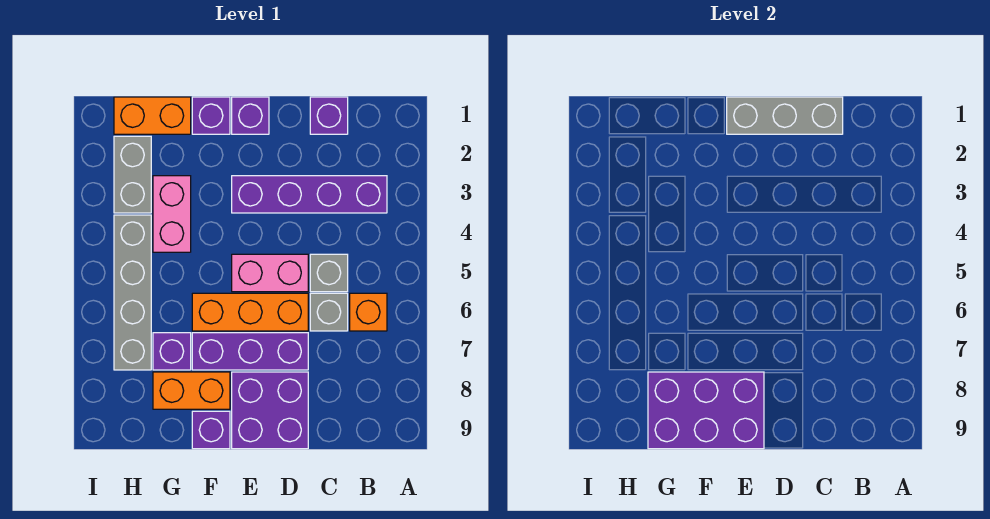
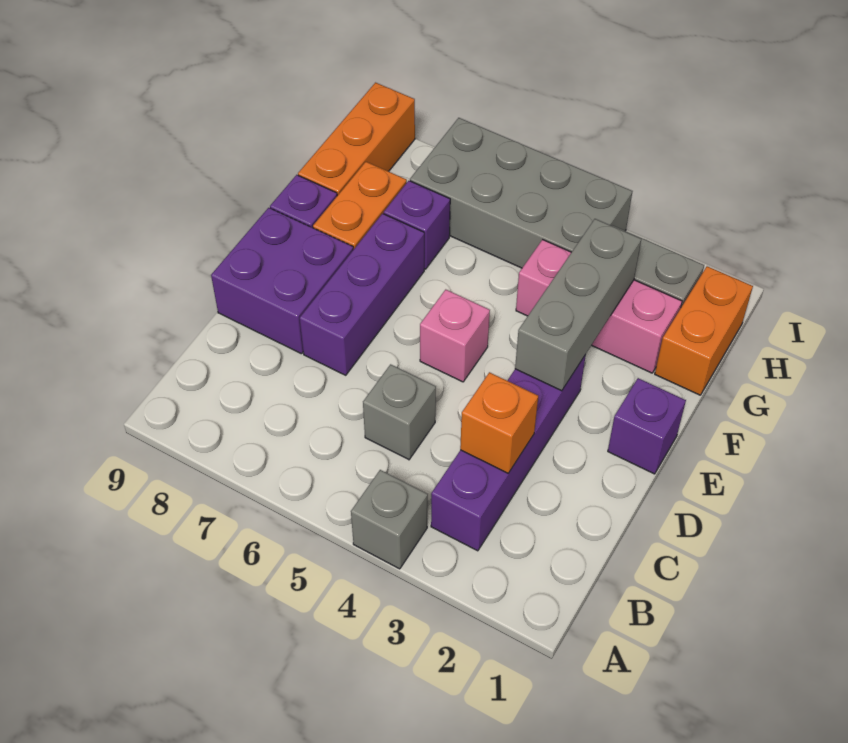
orange brick B6 level 1 -> orange brick C3 level 2
purple brick C1 level 1 -> none
grey brick C1:E1 level 2 -> grey brick E3:G3 level 2
grey brick C6 level 1 -> grey brick A4 level 1
pink brick D5:E5 level 1 -> pink brick E5 level 1
orange brick D6:F6 level 1 -> orange brick G9:I9 level 1
purple brick E8:G9 level 2 -> none
purple brick F1 level 1 -> none
pink brick G3:G4 level 1 -> pink brick G2:G4 level 1
grey brick H4:H7 level 1 -> grey brick H4:I7 level 1

